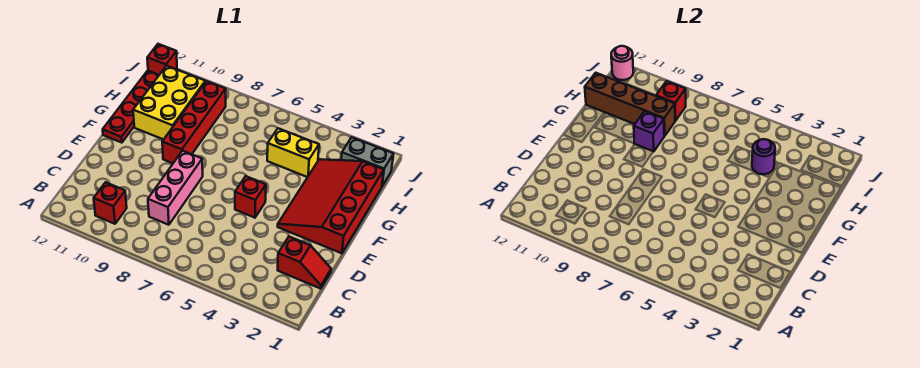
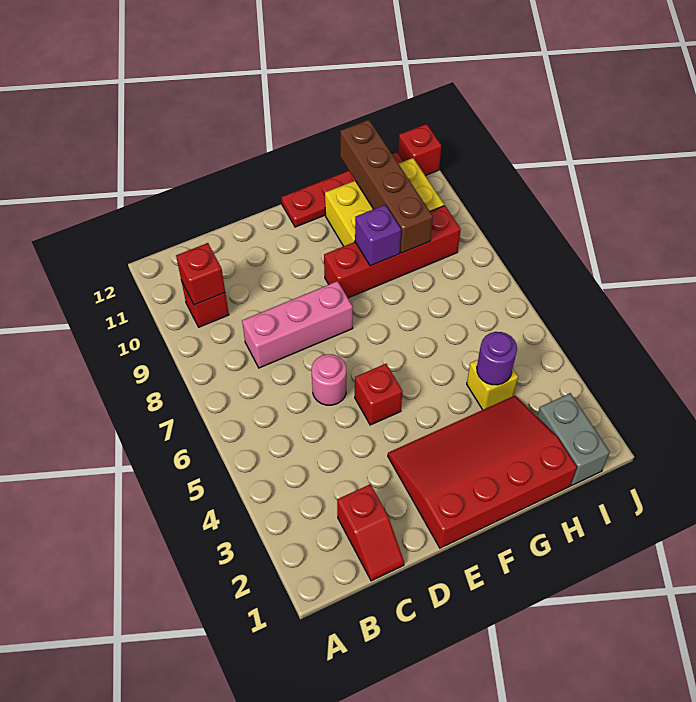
yellow brick H4:H5 level 1 -> yellow brick H4 level 1
red brick I9 level 2 -> red brick B10 level 2
pink round brick J12 level 2 -> pink round brick D6 level 1

